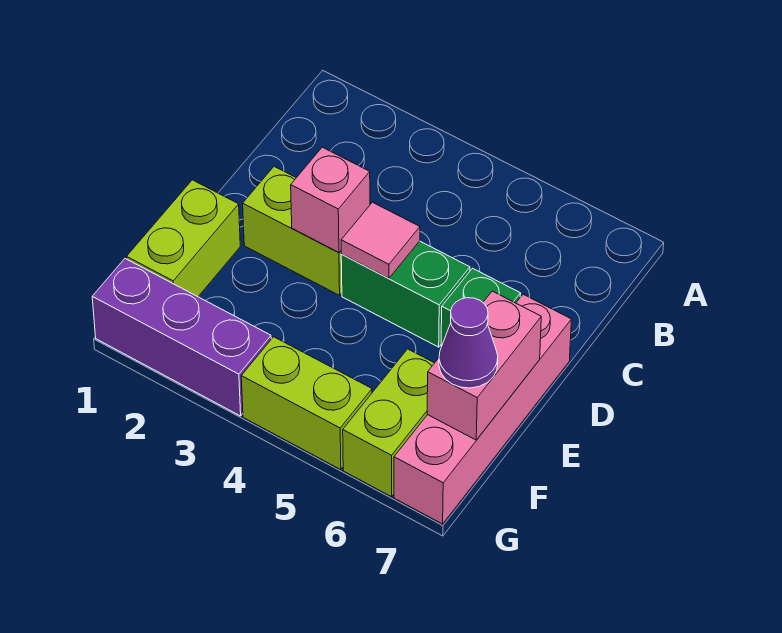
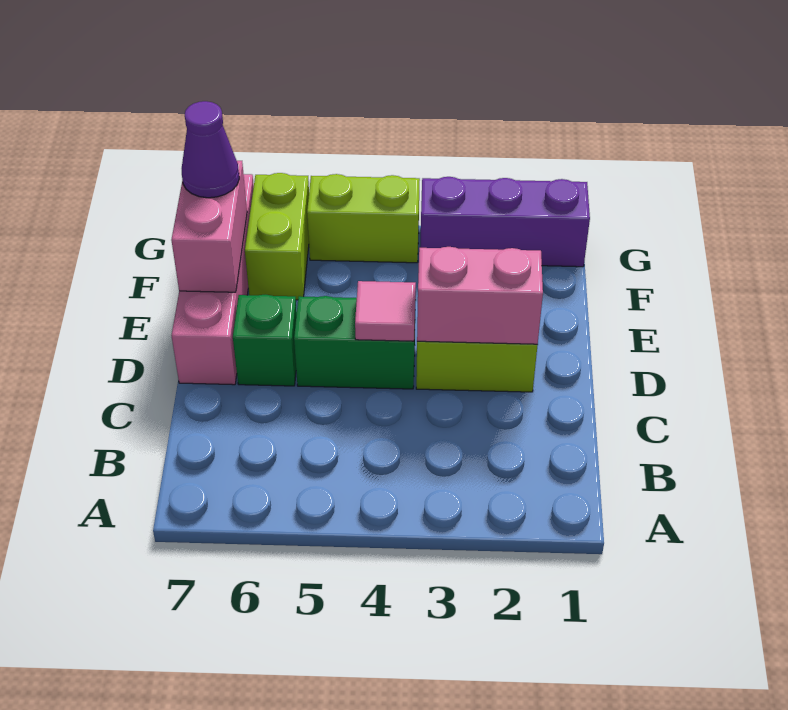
pink brick D3 level 2 -> pink brick D2:D3 level 2
lime brick E1:F1 level 1 -> none

